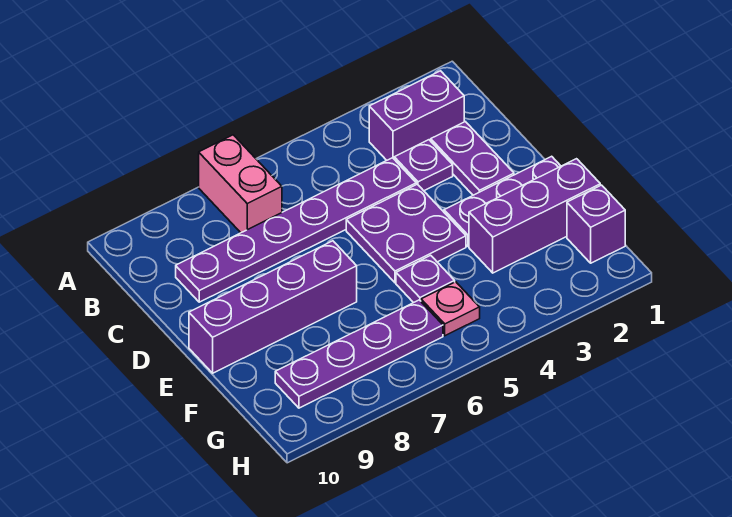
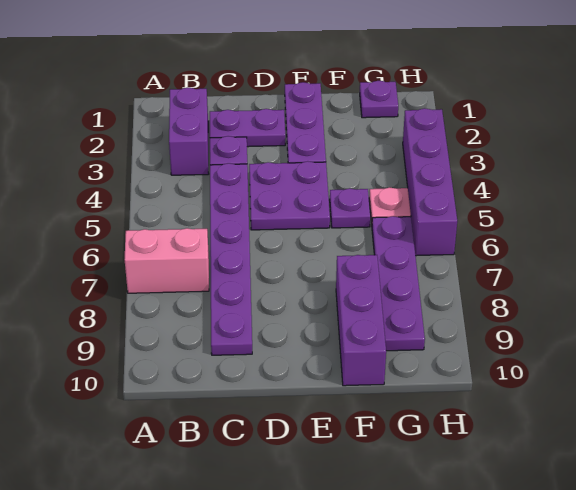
purple brick E7:E10 level 1 -> purple brick H3:H6 level 1
purple brick F1:F3 level 1 -> purple brick F8:F10 level 1
purple brick G1 level 1 -> purple plate G1 level 1

